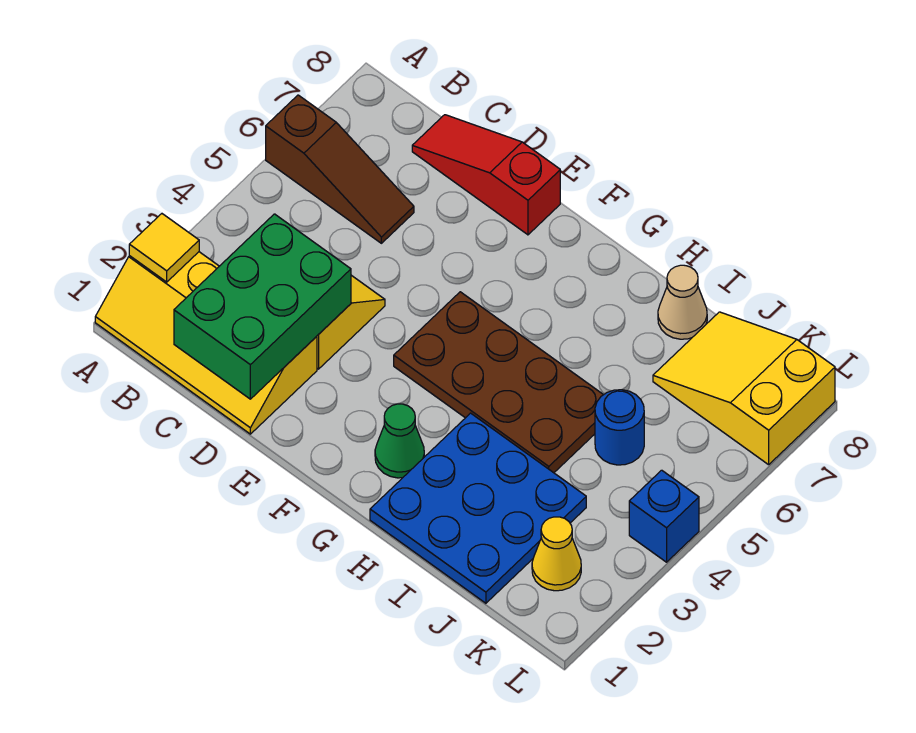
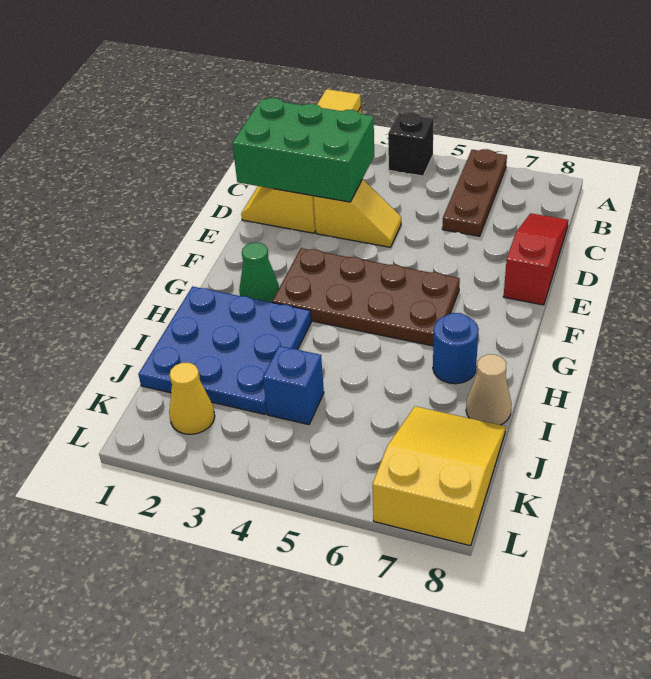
none -> black brick A4 level 1
brown slope A6:C6 level 1 top A -> brown plate A6:C6 level 1
brown plate F4:I5 level 1 -> brown plate F3:G6 level 1
blue round brick J5 level 1 -> blue round brick H7 level 1
blue brick L4 level 1 -> blue brick J4 level 1

